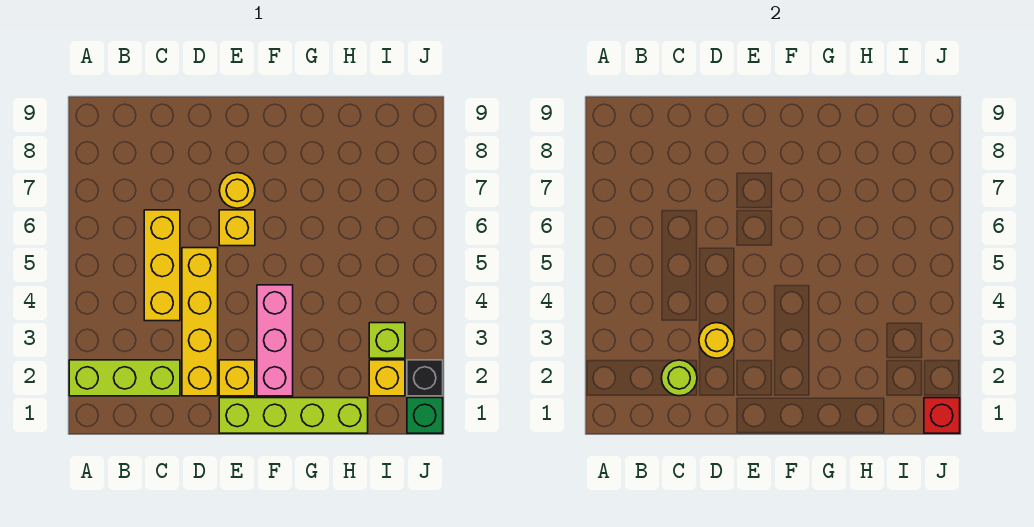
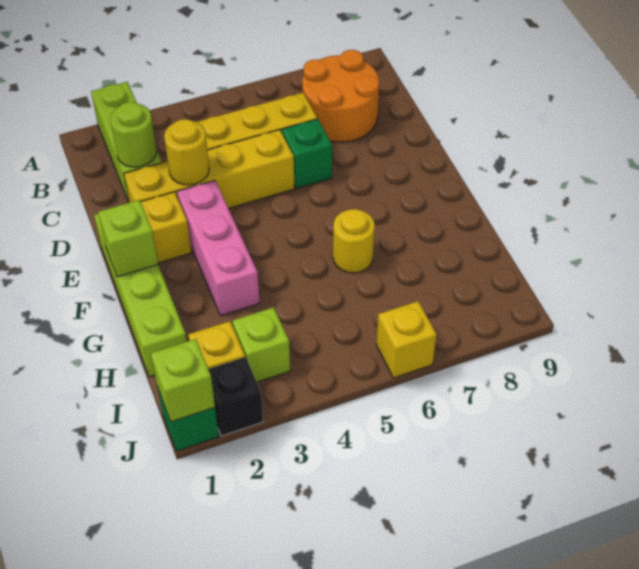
none -> orange round brick B7:C8 level 1
none -> green brick D6 level 1
yellow brick E6 level 1 -> yellow brick J6 level 1
yellow round brick E7 level 1 -> yellow round brick G6 level 1
none -> lime brick F1 level 2
pink brick F2:F4 level 1 -> pink brick E3:G3 level 1
red brick J1 level 2 -> lime brick J1 level 2

